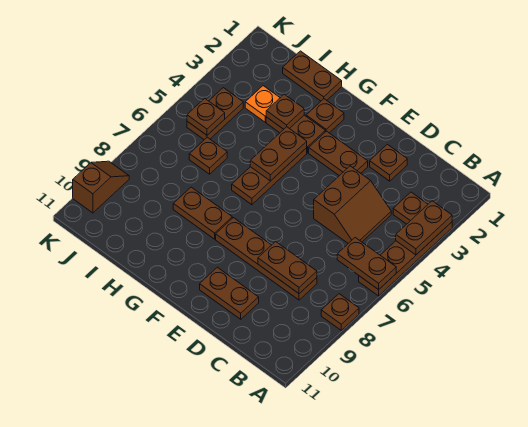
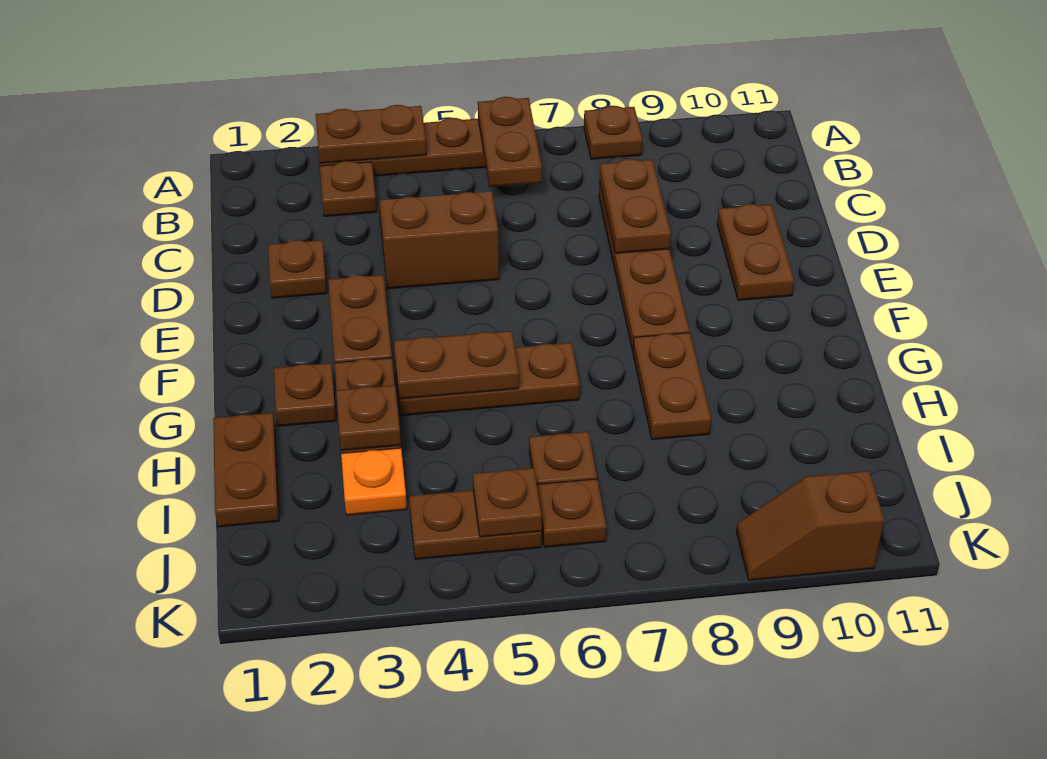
none -> brown plate J6 level 1

